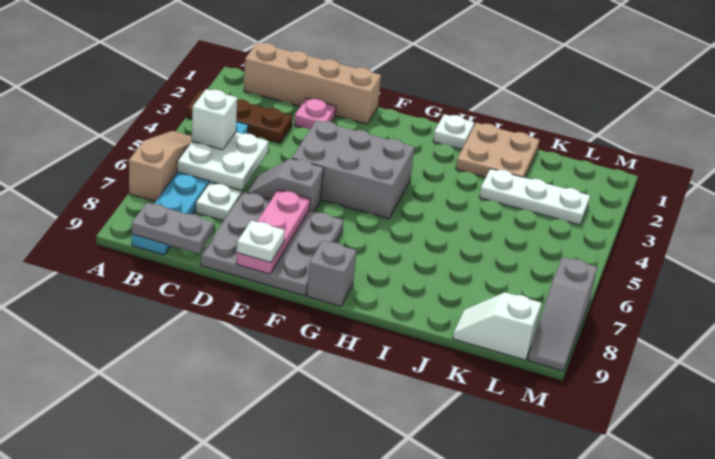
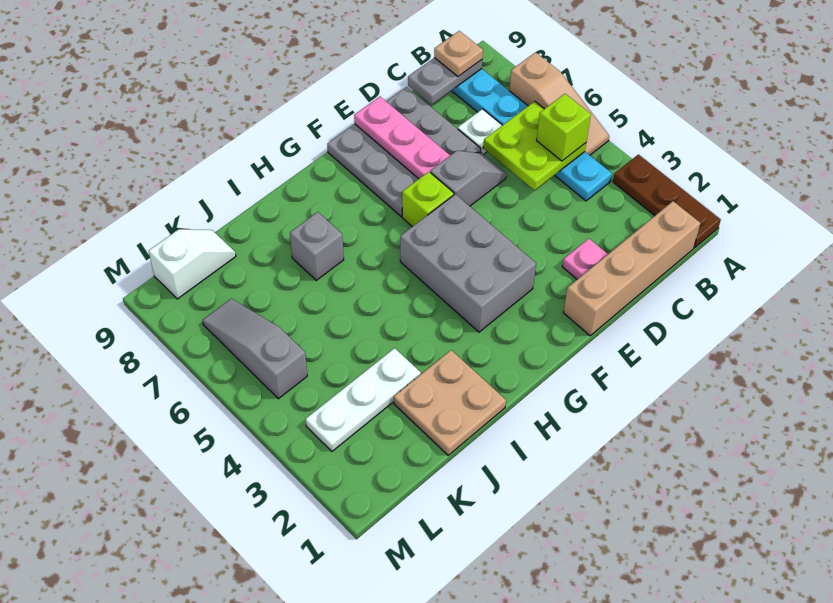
brown plate A3:C3 level 1 -> brown plate A1:A3 level 1
white plate B5:C6 level 2 -> lime plate B5:C6 level 2
white brick B5 level 3 -> lime brick B5 level 3
none -> tan plate B9 level 3
grey brick E4:G5 level 1 -> grey brick F3:G5 level 1
white plate E9 level 3 -> none
none -> lime brick F6 level 1
grey brick G9 level 1 -> grey brick I7 level 1
white plate H1 level 1 -> none
grey slope M7:M9 level 1 top 7 -> grey slope L5:L7 level 1 top 5

